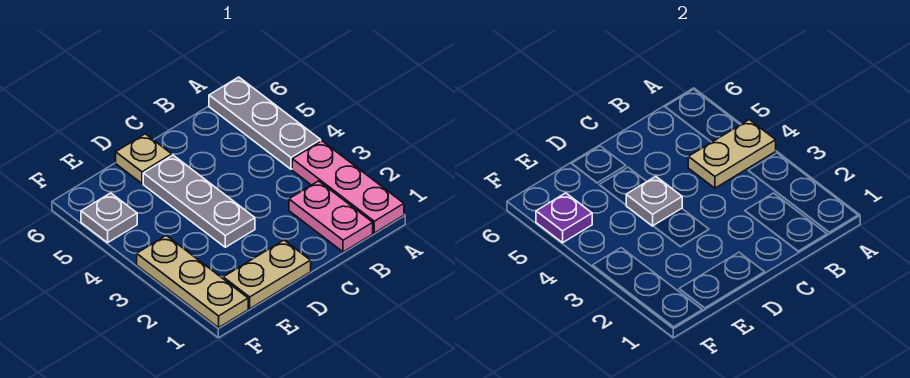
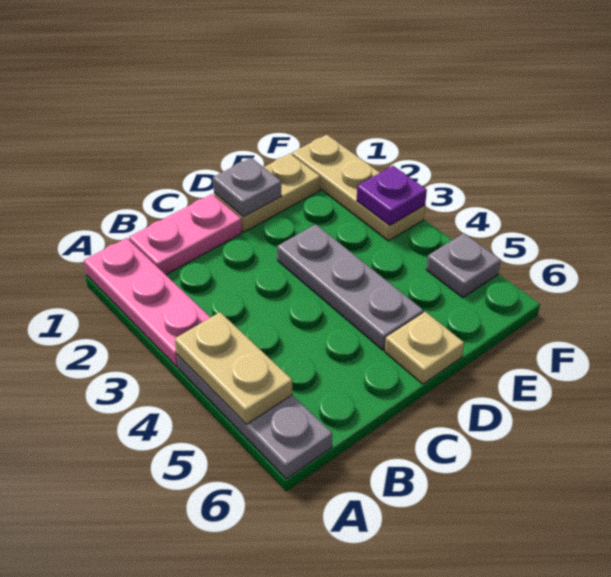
tan plate A4:B4 level 2 -> tan plate A4:A5 level 2
pink plate B1:B2 level 1 -> pink plate B1:C1 level 1
grey plate D4 level 2 -> grey plate D1 level 2
purple plate F5 level 2 -> purple plate F3 level 2

